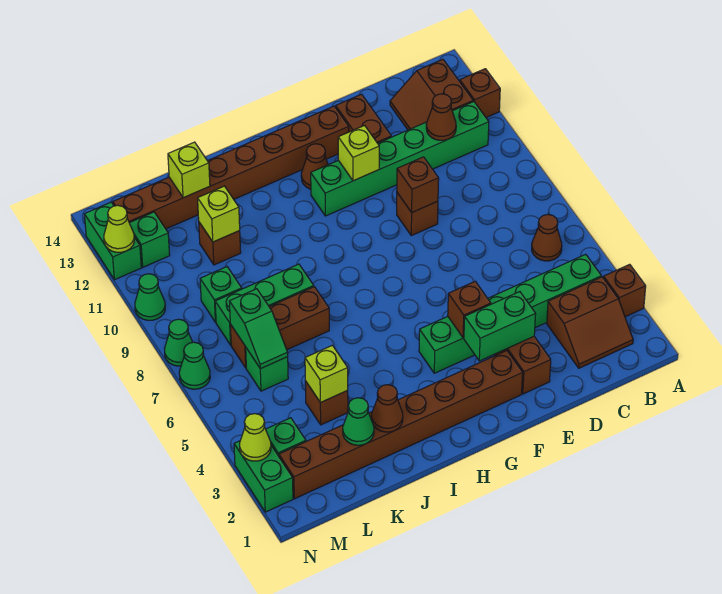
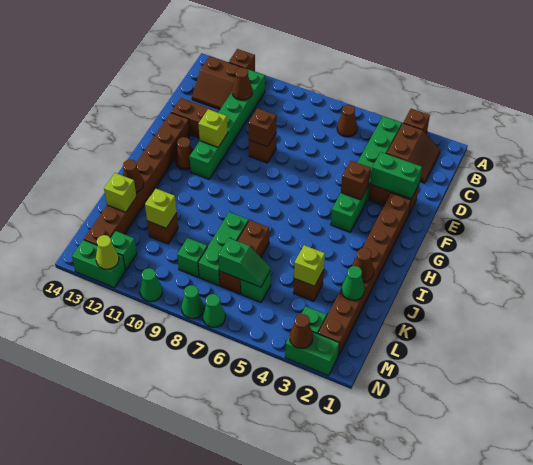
green brick E3:F3 level 2 -> green brick E2:E3 level 2
none -> brown cone J13 level 2
lime cone N3 level 2 -> brown cone N3 level 2

